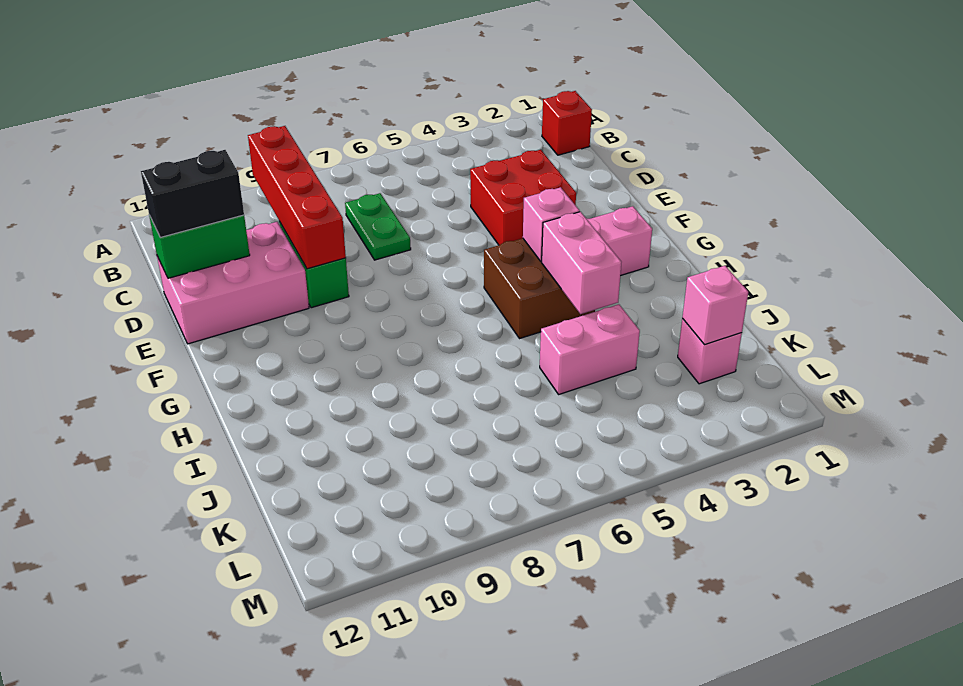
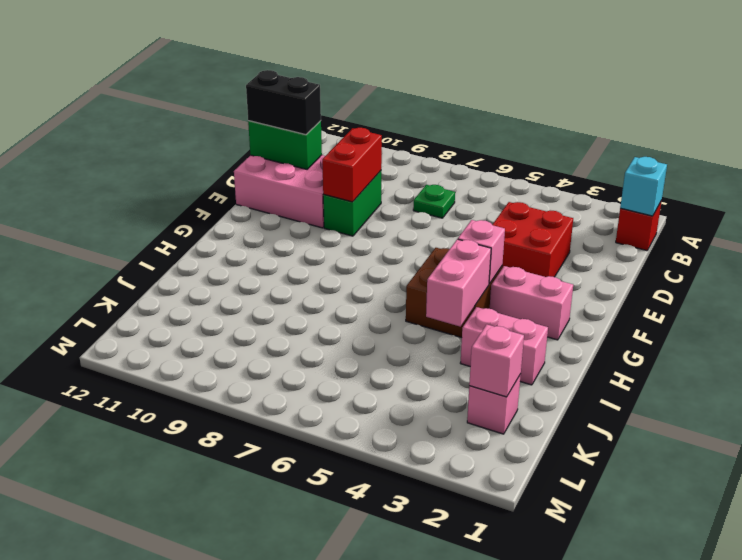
none -> cyan brick B1 level 2
red brick B9:E9 level 2 -> red brick D9:E9 level 2
green plate C7:D7 level 1 -> green plate C7 level 1
pink brick J4:J5 level 1 -> pink brick I2:I3 level 1

